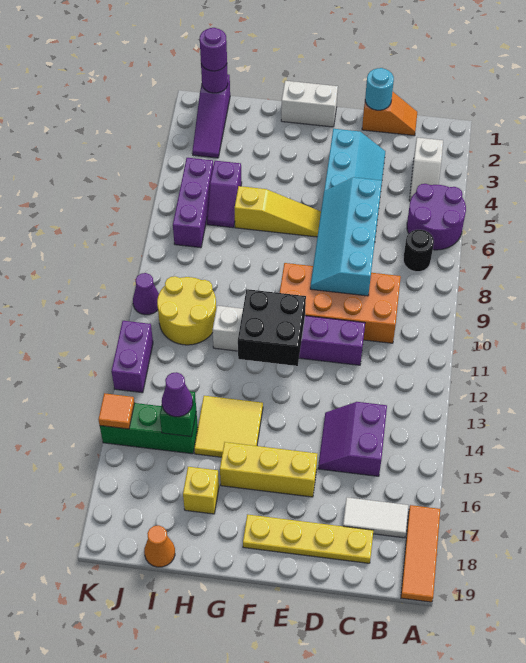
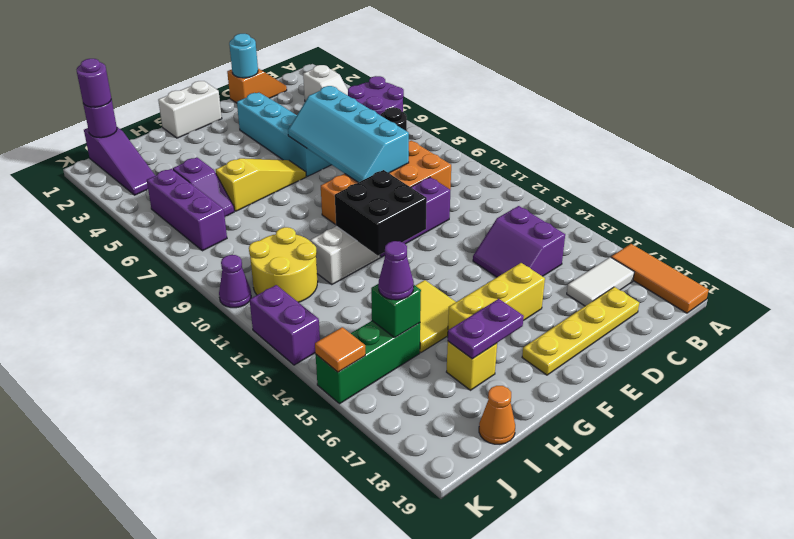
none -> purple plate G17:H17 level 2

